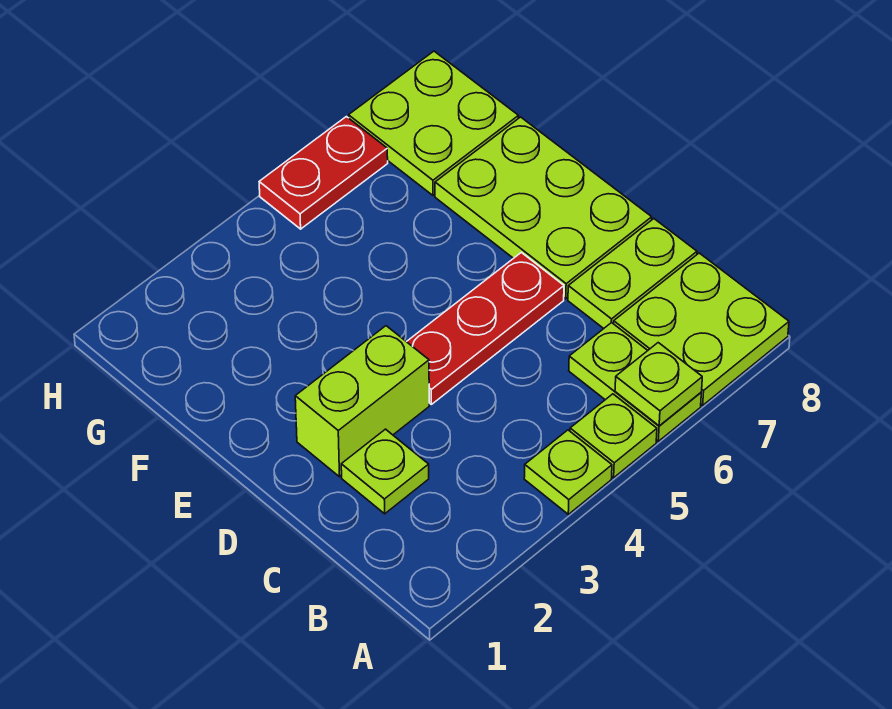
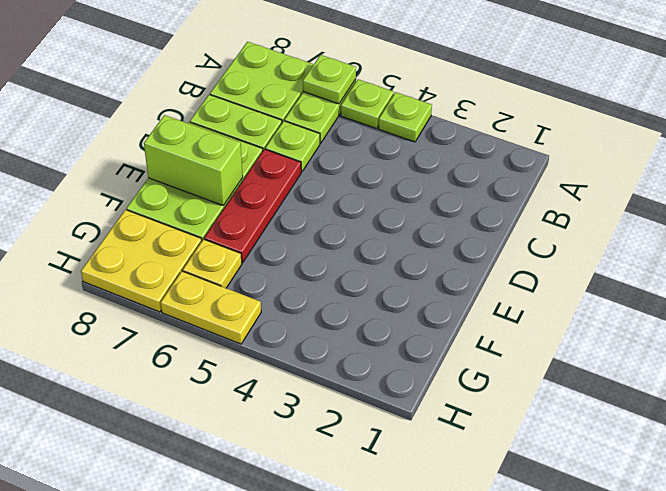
lime plate C2 level 1 -> lime plate C6 level 1
lime brick D2:D3 level 1 -> lime brick E7:E8 level 2
red plate D4:D6 level 1 -> red plate D6:F6 level 1
none -> yellow plate G6 level 1
lime plate G7:H8 level 1 -> yellow plate G7:H8 level 1
red plate H5:H6 level 1 -> yellow plate H5:H6 level 1

